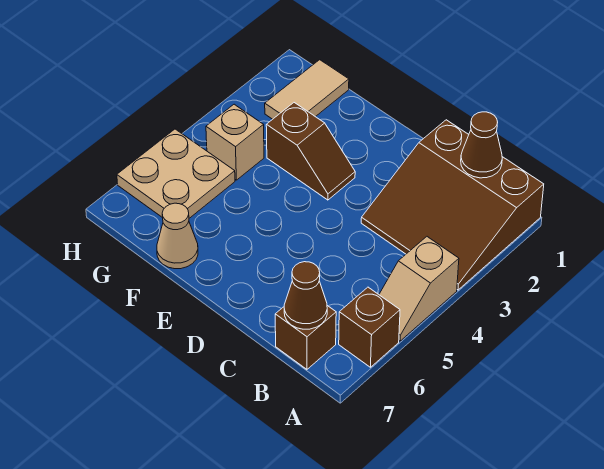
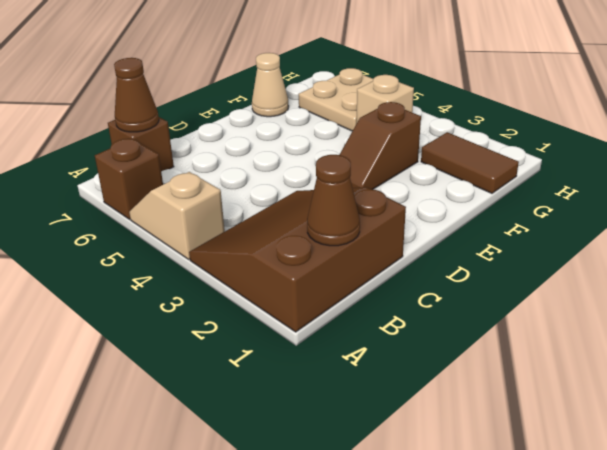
tan tile G1:G2 level 1 -> brown tile G1:G2 level 1

